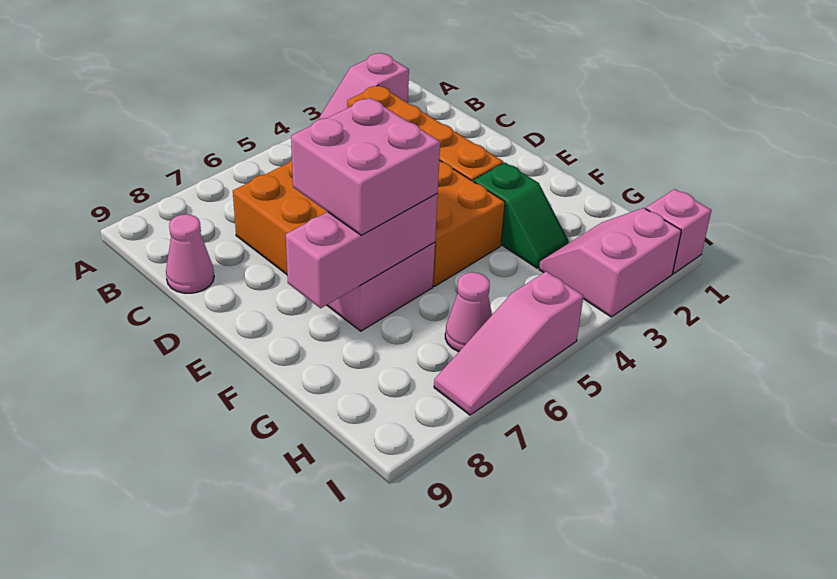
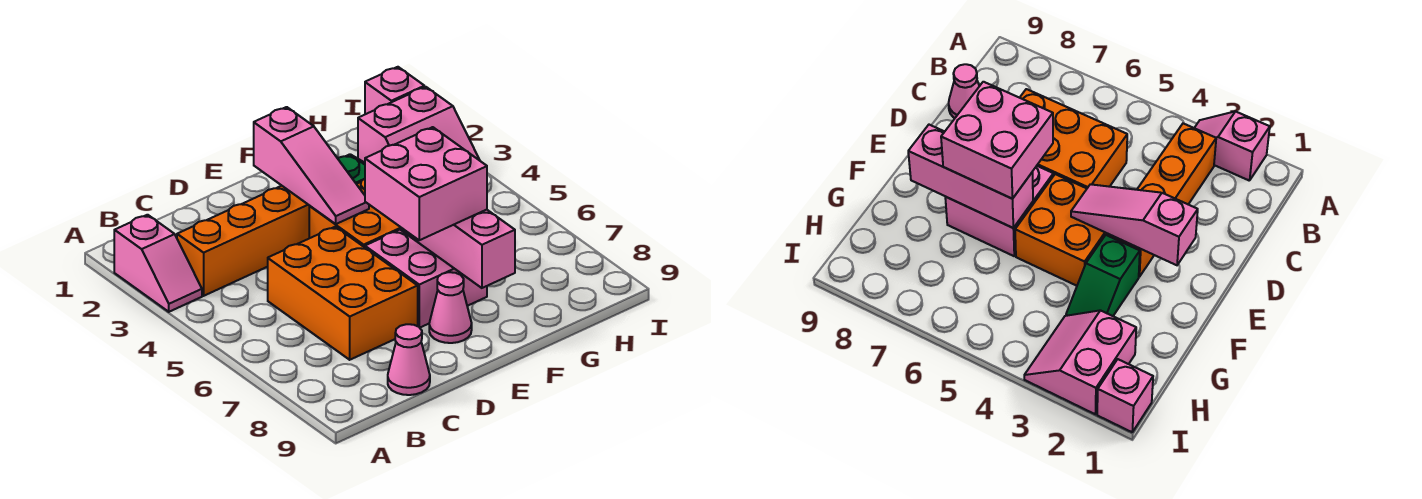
pink slope H2:I3 level 1 top I -> pink slope H2:I3 level 1 top 2
pink cone H6 level 1 -> pink cone E8 level 1
pink slope I5:I7 level 1 top 5 -> pink slope E2:E4 level 2 top 2

